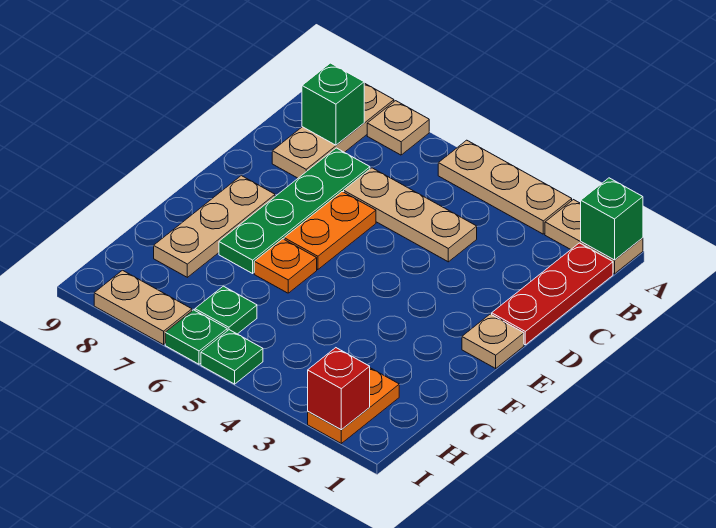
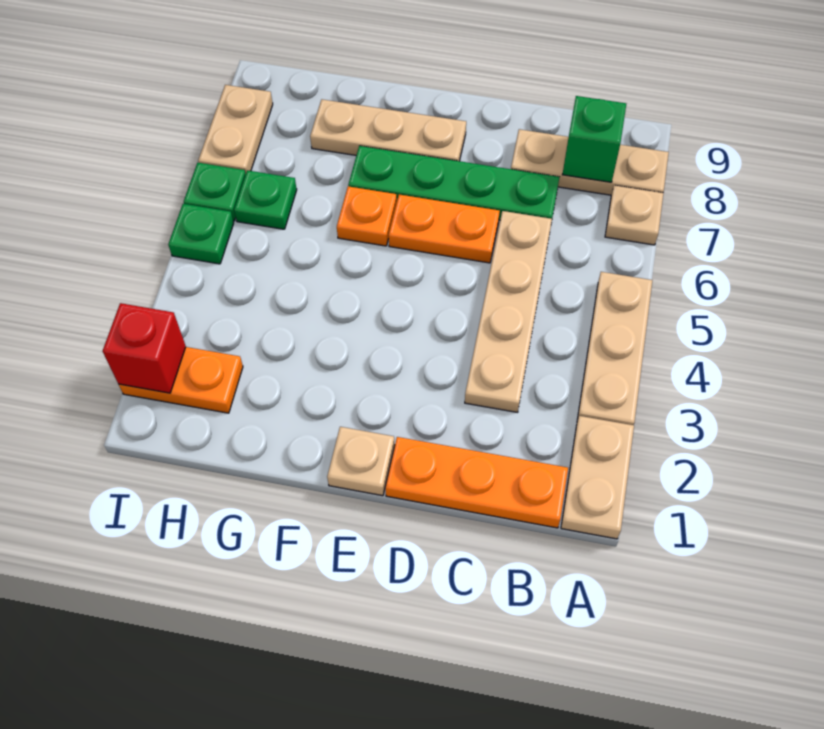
green brick A1 level 2 -> none
red plate B1:D1 level 1 -> orange plate B1:D1 level 1
tan plate C4:C6 level 1 -> tan plate C3:C6 level 1

